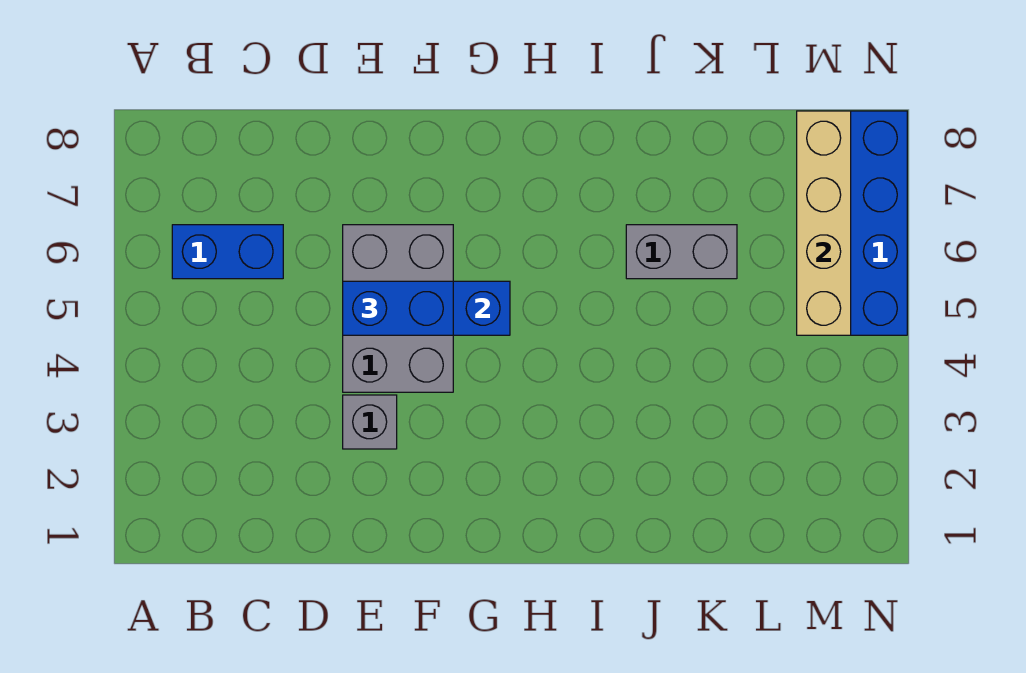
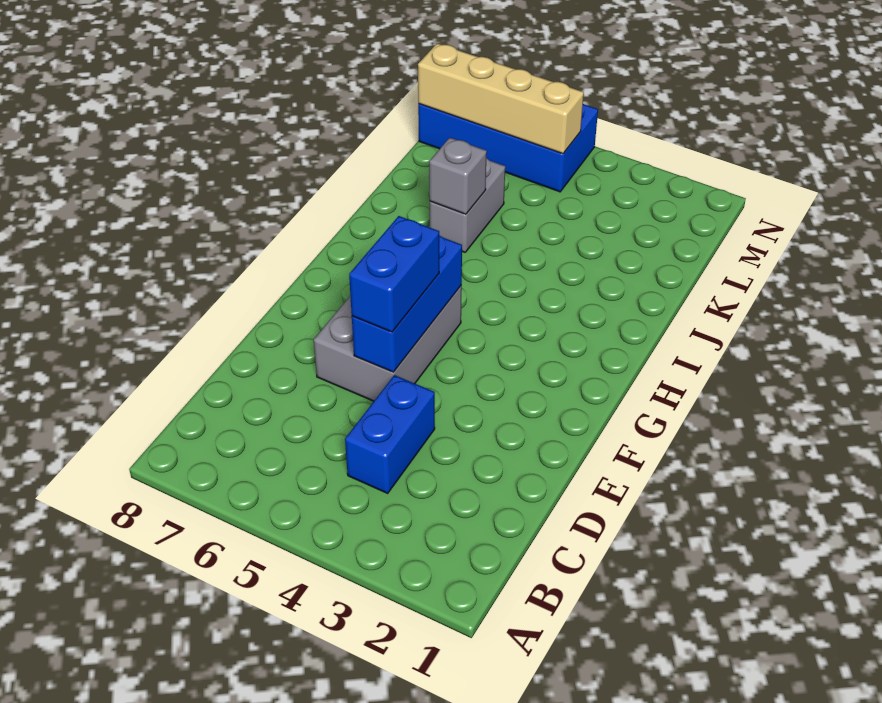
blue brick B6:C6 level 1 -> blue brick C4:D4 level 1
grey brick E3 level 1 -> grey brick J6 level 2
grey brick E4:F6 level 1 -> grey brick E5:G6 level 1

